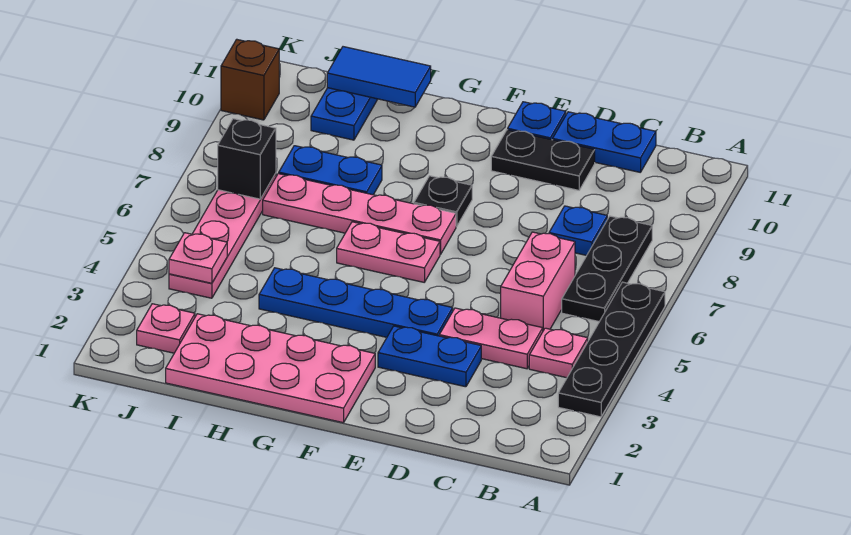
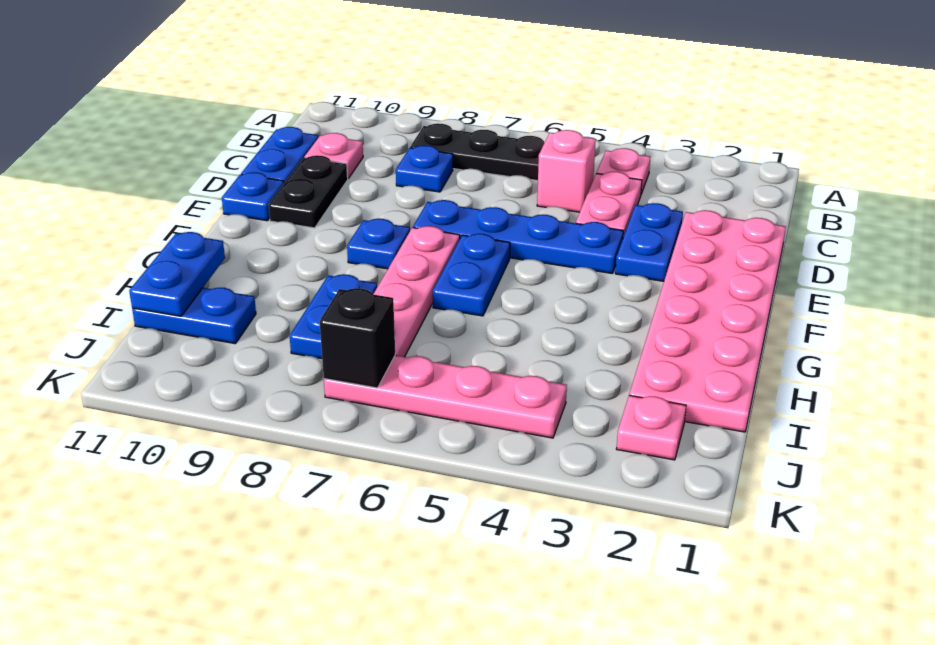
black plate A3:A6 level 1 -> none
pink brick C5:C6 level 1 -> pink brick C5 level 1
blue plate E4:H4 level 1 -> blue plate E4:E7 level 1
pink plate F1:I2 level 1 -> pink plate D1:I2 level 1
pink plate F6:G6 level 1 -> blue plate F6:G6 level 1
black plate F8 level 1 -> blue plate F8 level 1
blue tile H11:I11 level 2 -> blue plate H11:I11 level 2
pink plate J4 level 2 -> pink plate C10 level 1
brown brick K10 level 1 -> none

